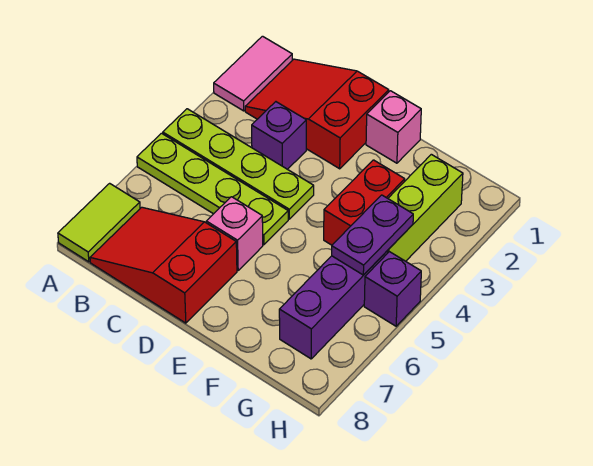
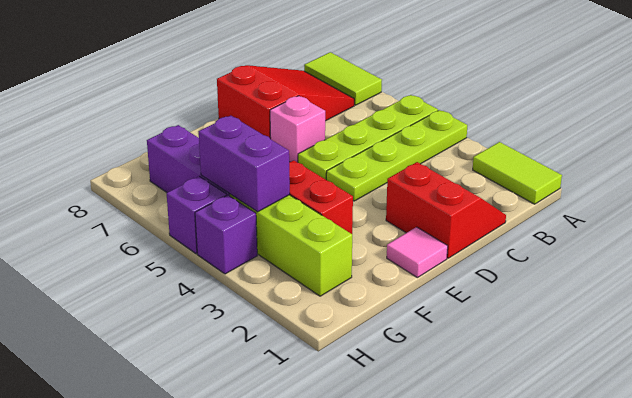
pink tile A1:A2 level 1 -> lime tile A1:A2 level 1
red slope B1:D2 level 1 top D -> red slope C1:D2 level 1 top D
purple brick C3 level 1 -> purple brick H4 level 1
pink brick E1 level 1 -> pink tile E1 level 1
purple plate G4:G5 level 2 -> purple brick G4:G5 level 2

